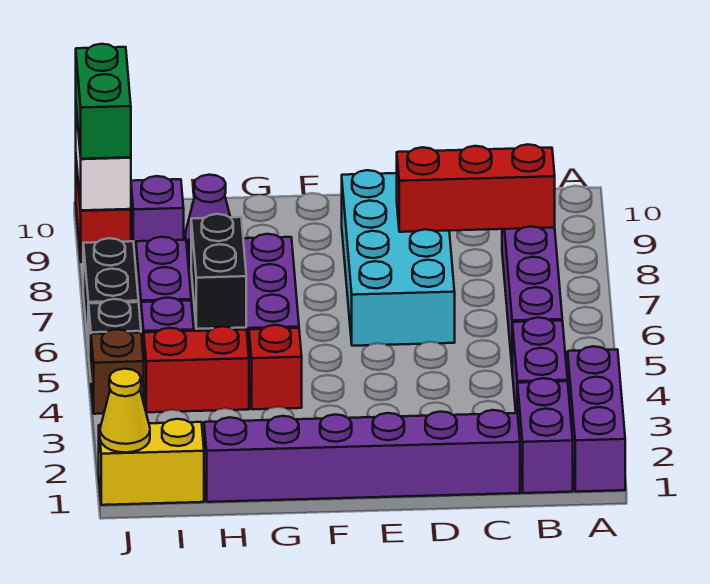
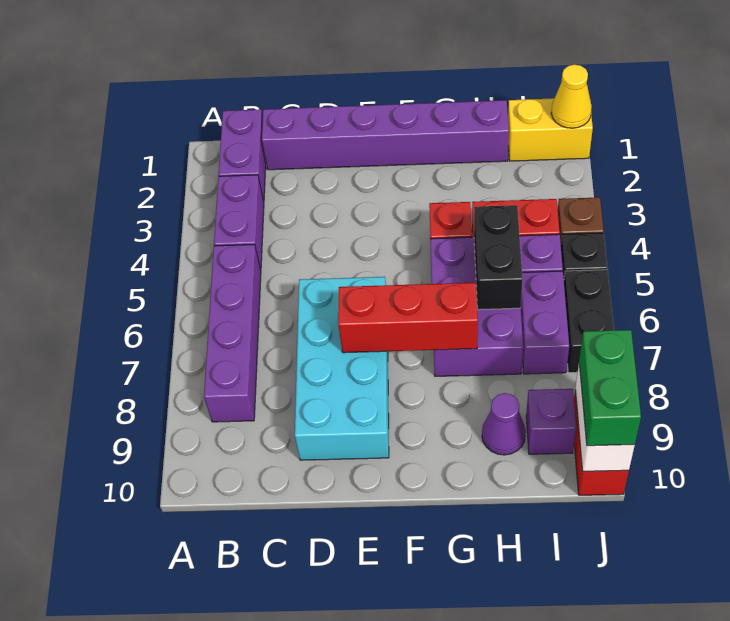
purple brick A1:A3 level 1 -> none
red brick B8:D8 level 2 -> red brick E7:G7 level 2

